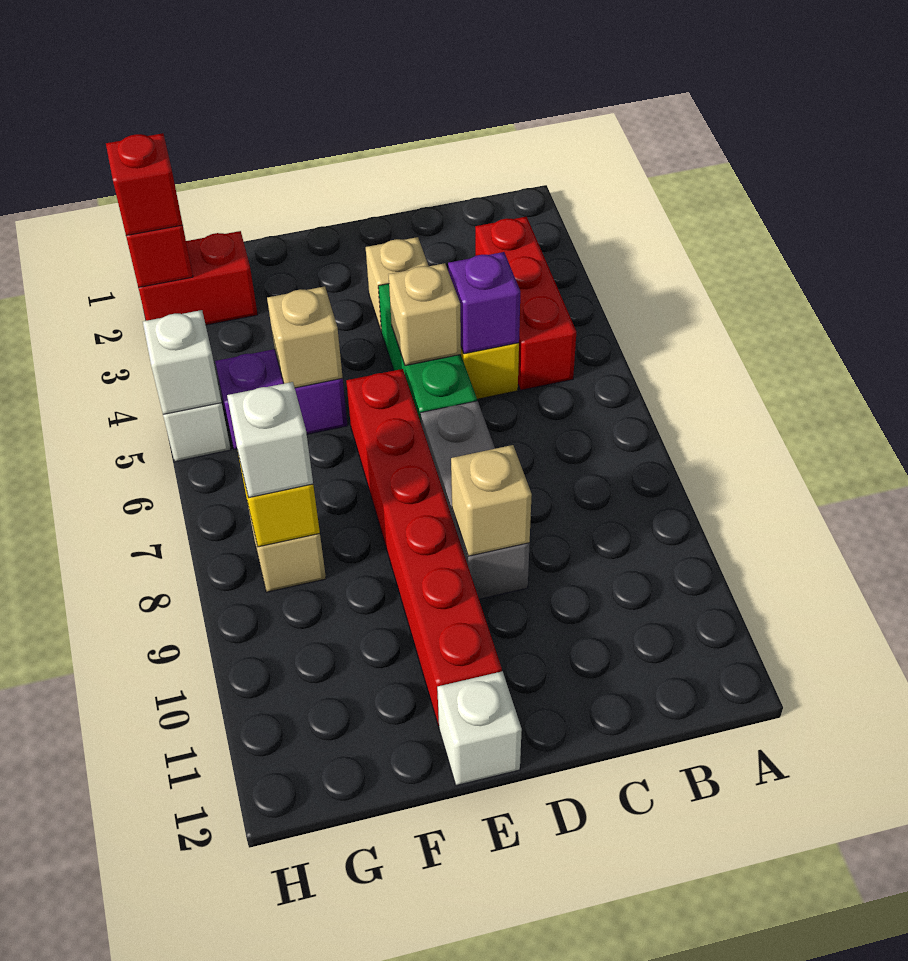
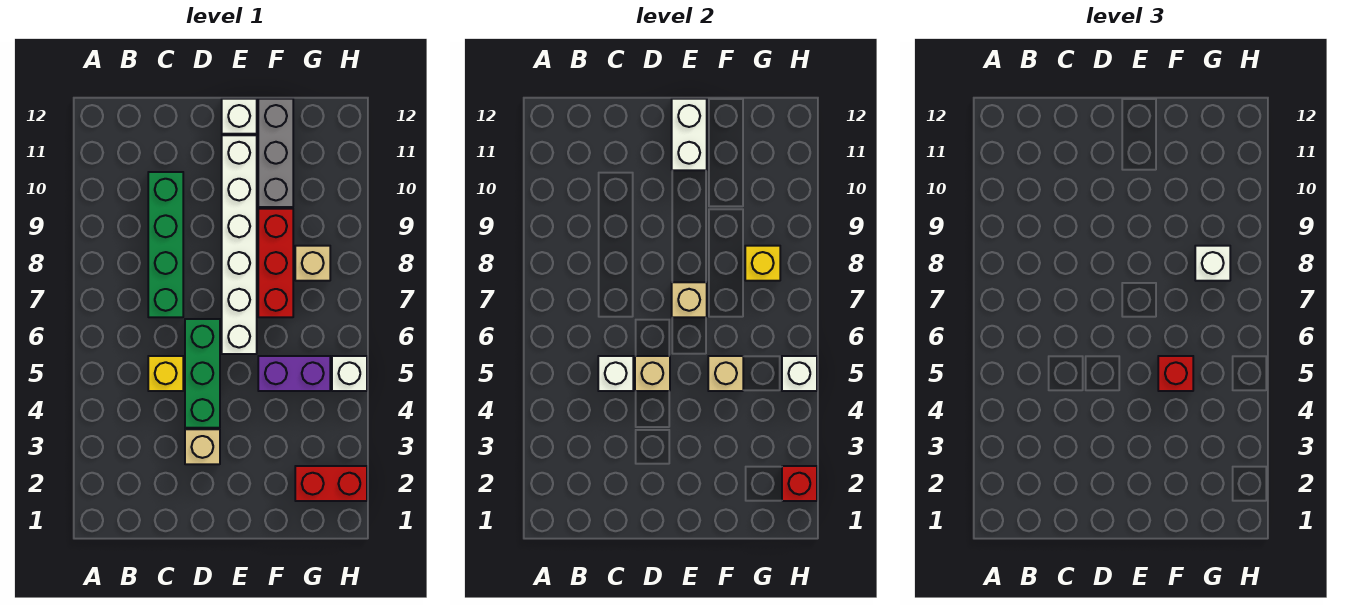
red brick B3:B5 level 1 -> red brick F7:F9 level 1
purple brick C5 level 2 -> white brick C5 level 2
none -> green brick C7:C10 level 1
grey brick D7:D9 level 1 -> grey brick F10:F12 level 1
tan brick D9 level 2 -> tan brick E7 level 2
red brick E6:E11 level 1 -> white brick E6:E11 level 1
none -> white brick E11:E12 level 2
red brick H2 level 3 -> red brick F5 level 3

